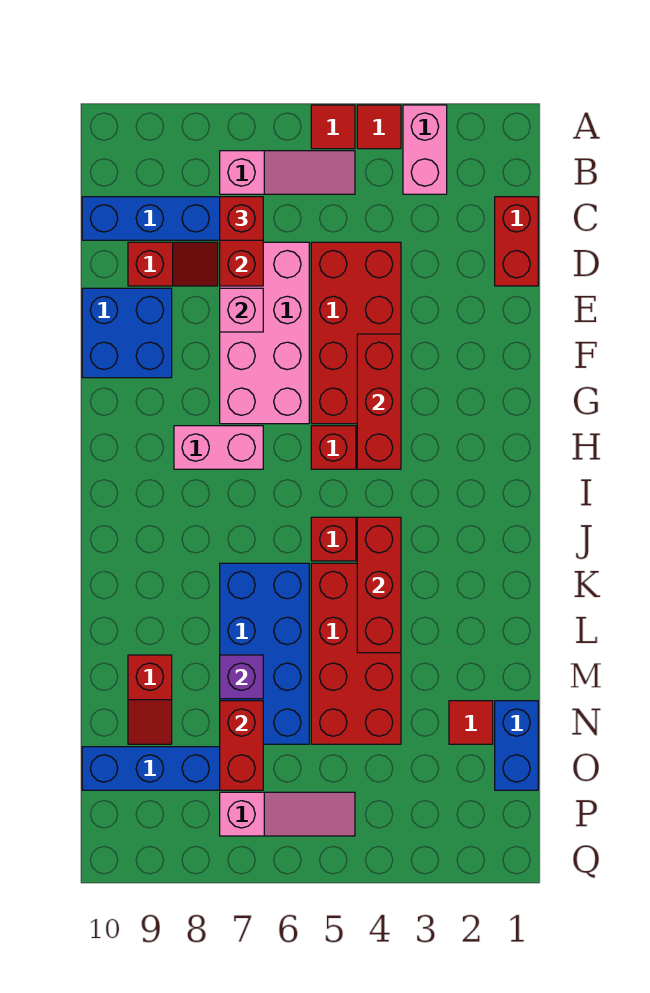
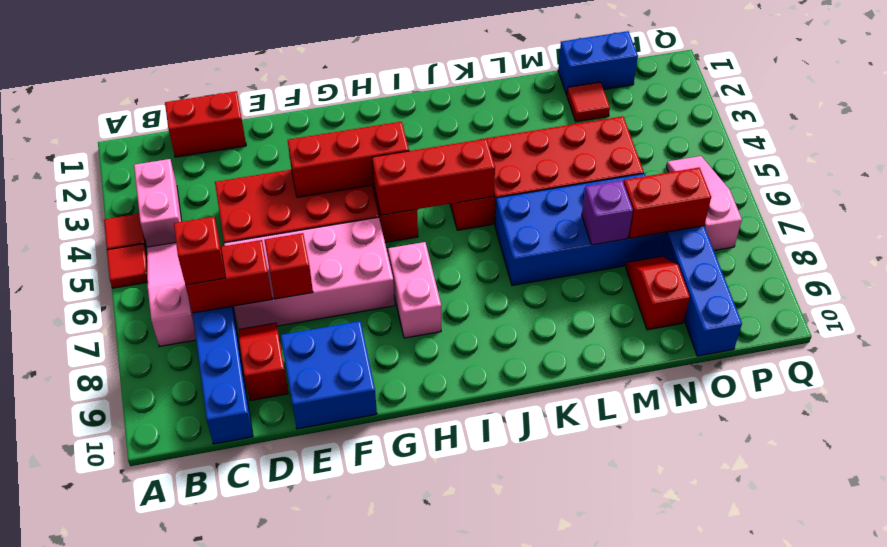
pink brick A3:B3 level 1 -> pink brick B3:B4 level 1
pink brick E7 level 2 -> red brick E7 level 2
red brick J4:L4 level 2 -> red brick H5:J5 level 2
red slope M9:N9 level 1 top M -> red slope N8:N9 level 1 top 9

